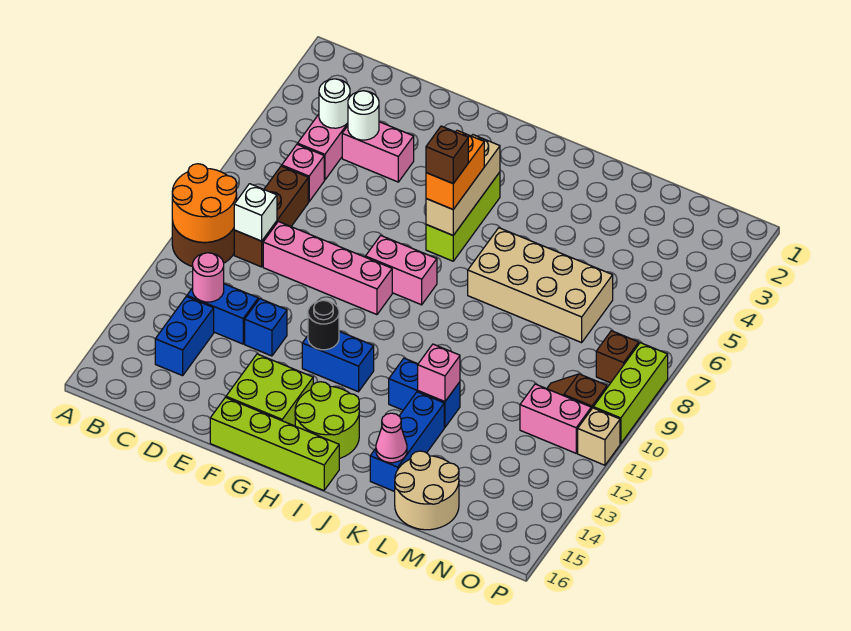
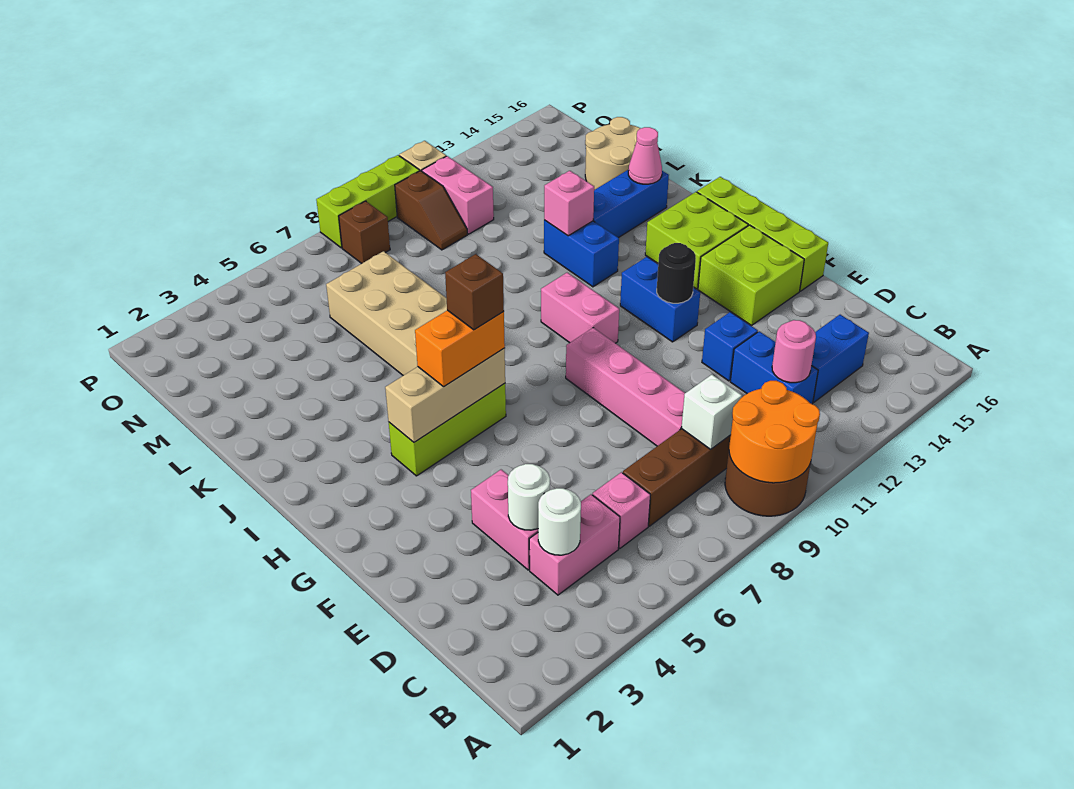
pink brick G8:H8 level 1 -> pink brick H10:I10 level 1
lime round brick H14:I15 level 1 -> lime brick H14:I15 level 1

